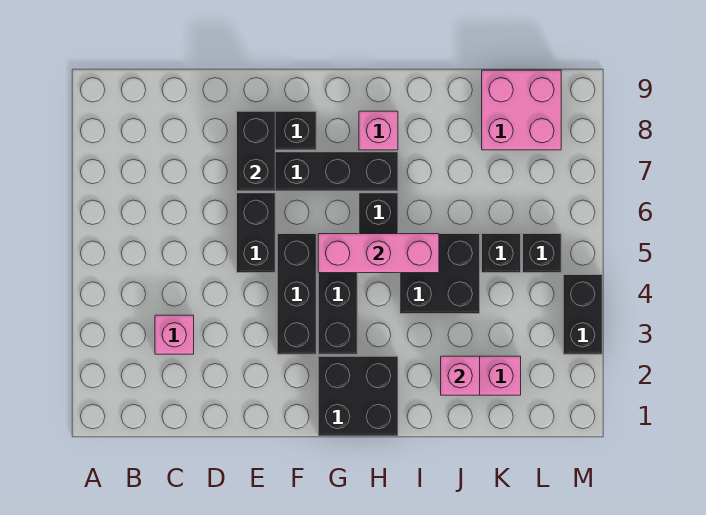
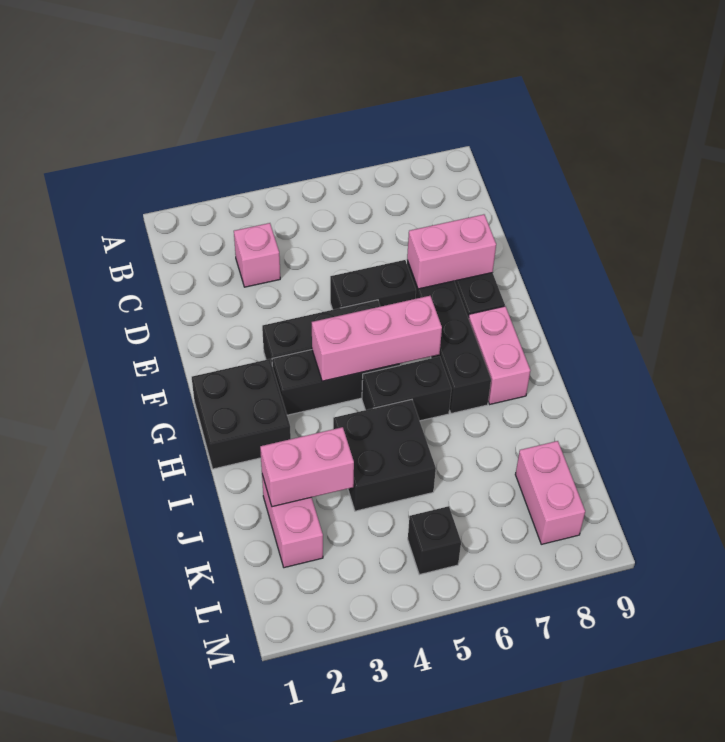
black brick E7:E8 level 2 -> pink brick E7:E8 level 2
pink brick G5:I5 level 2 -> pink brick G4:G6 level 2
pink brick H8 level 1 -> pink brick G8:H8 level 1
pink brick J2 level 2 -> pink brick J2:J3 level 2
black brick K5 level 1 -> none
pink brick K8:L9 level 1 -> pink brick K8:L8 level 1
black brick M3:M4 level 1 -> none

